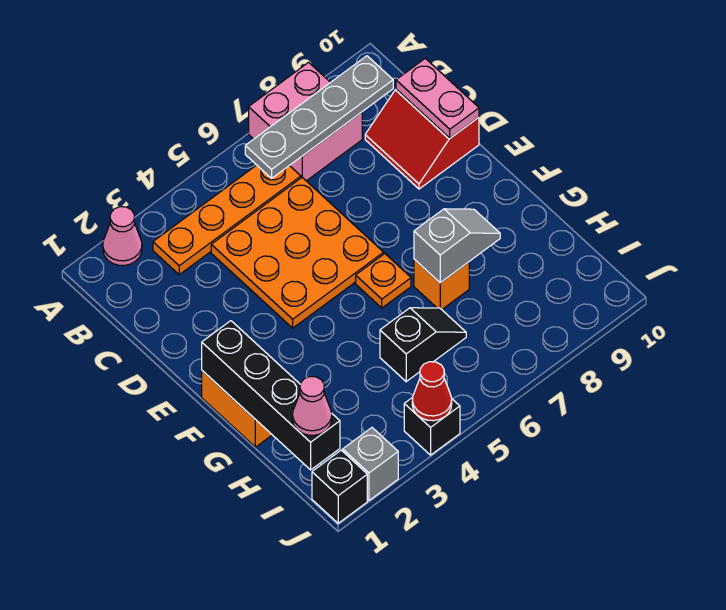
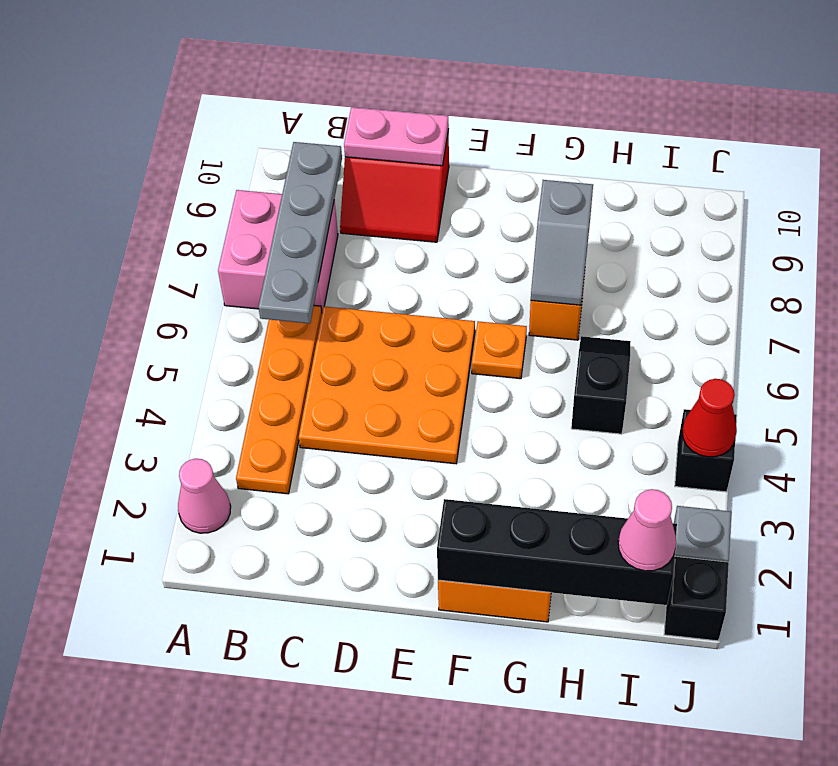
grey slope G7:G8 level 2 top 7 -> grey slope G7:G8 level 2 top 8

